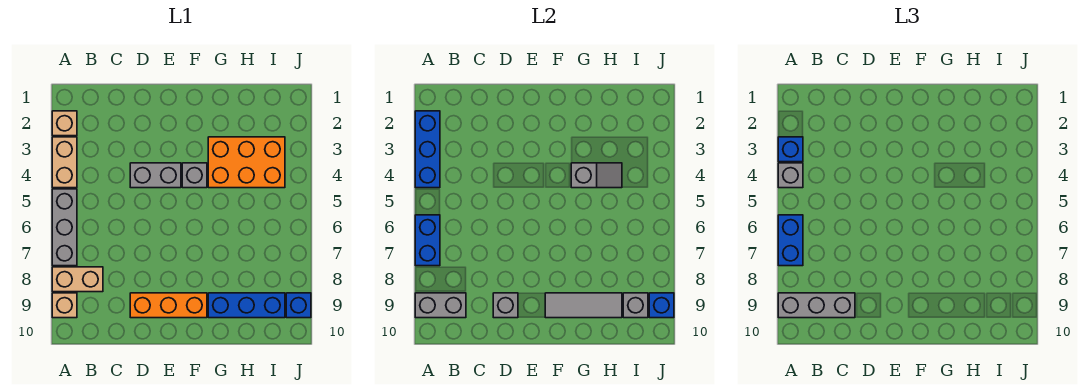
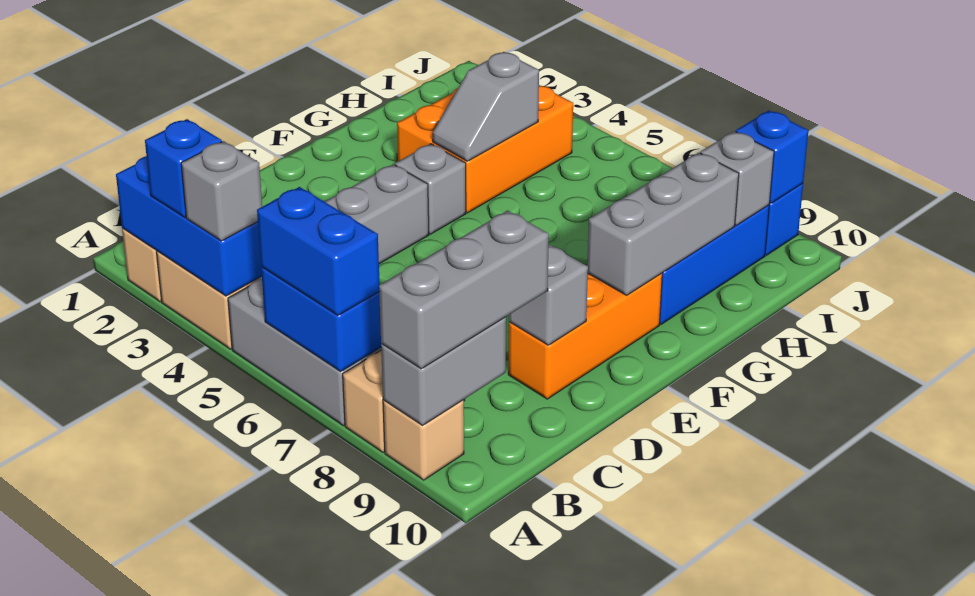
grey tile F9:H9 level 2 -> grey brick F9:H9 level 2
grey slope G4:H4 level 2 top G -> grey slope G4:H4 level 2 top H

